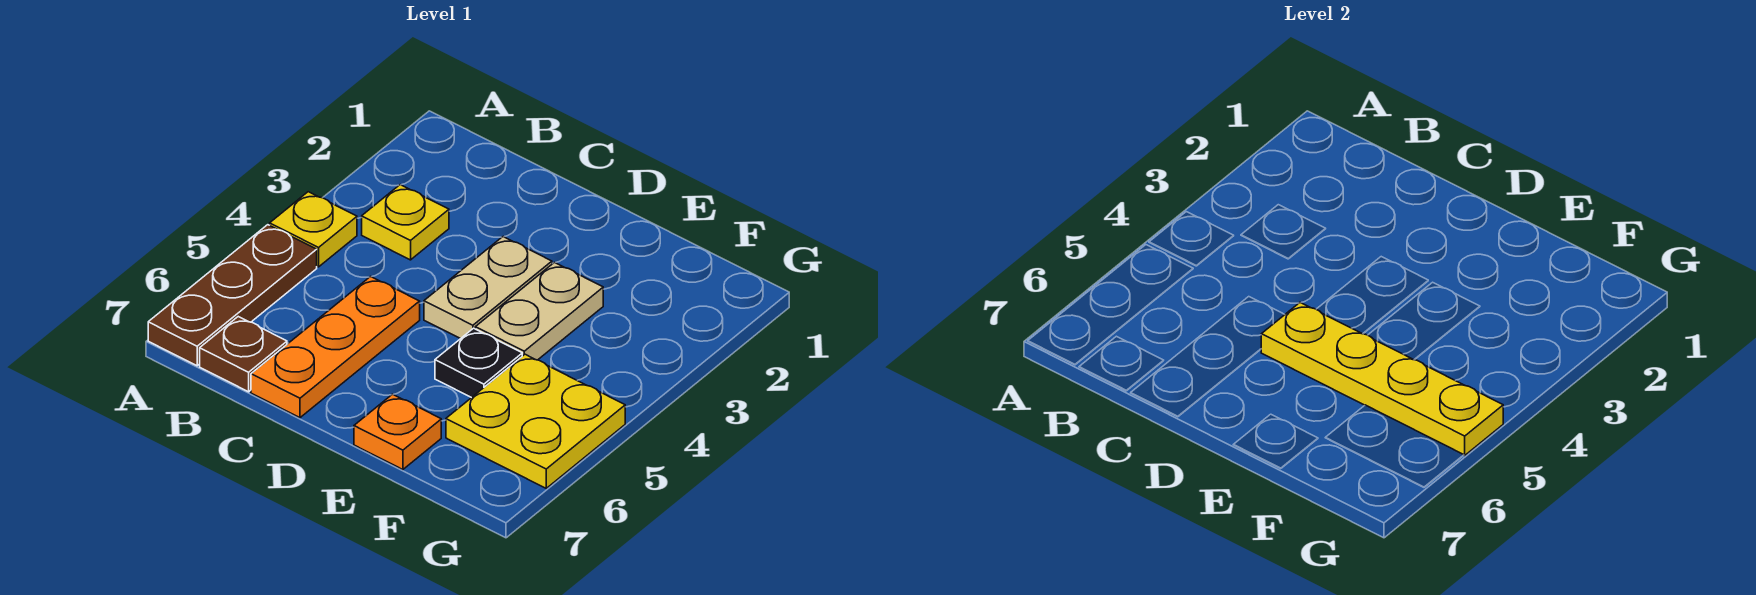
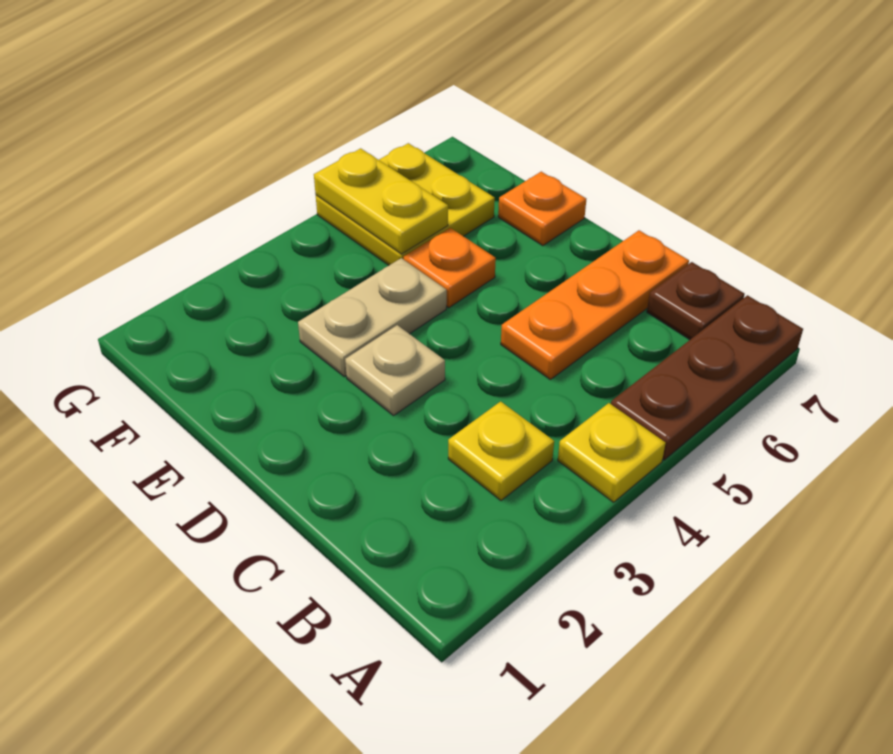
tan plate D3:D4 level 1 -> tan plate D3 level 1
yellow plate D5:G5 level 2 -> yellow plate F5:G5 level 2
black plate E5 level 1 -> orange plate E5 level 1

